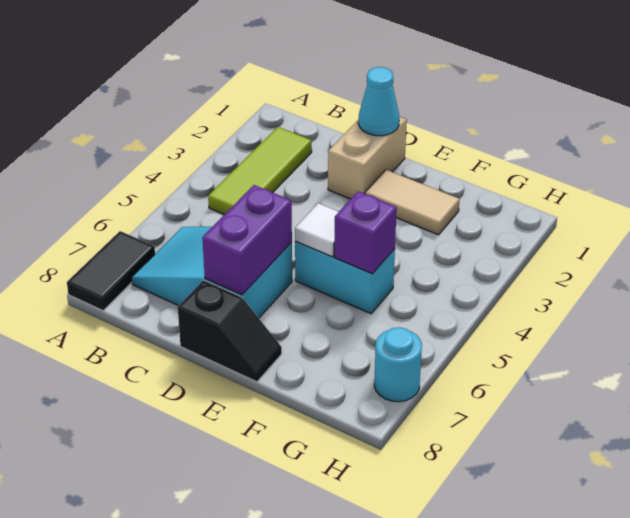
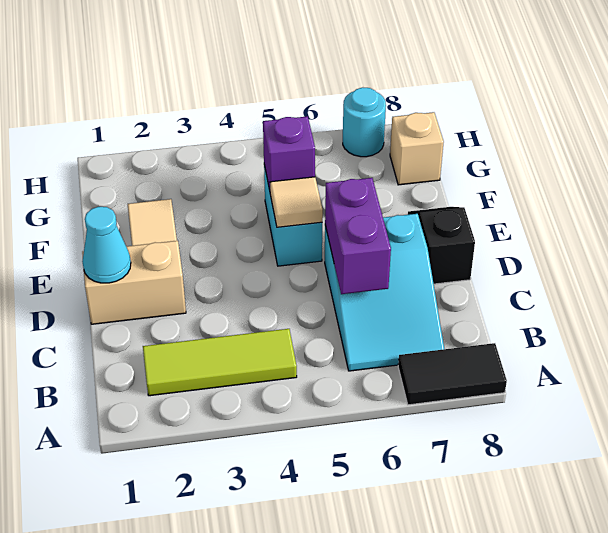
purple brick D6:D7 level 2 -> purple brick C6:D6 level 2
white tile E5 level 2 -> tan tile E5 level 2
none -> tan brick G8 level 1

